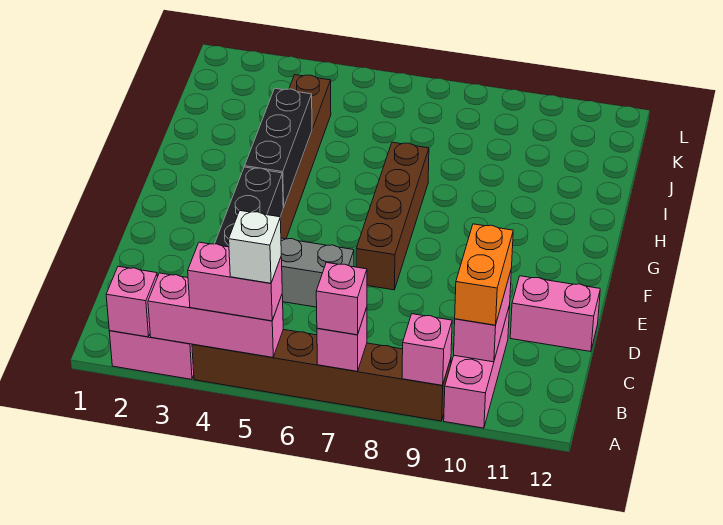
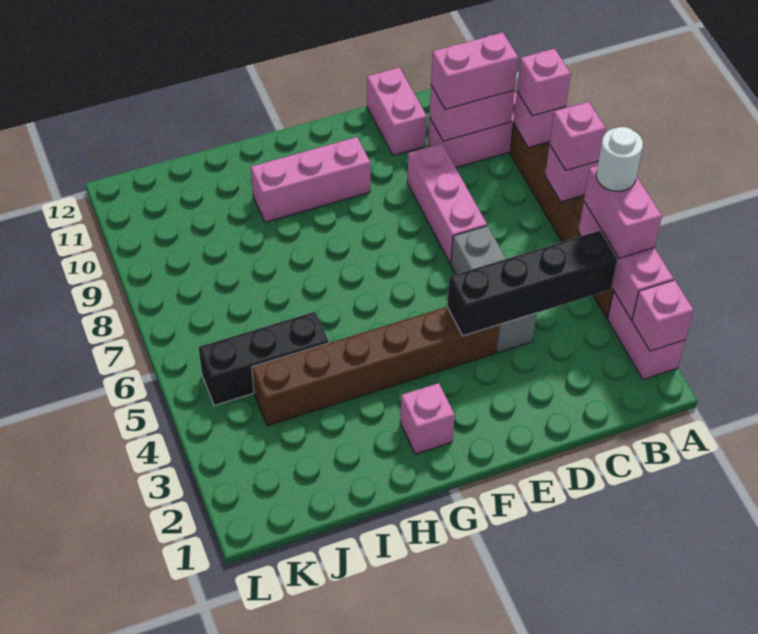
white brick A5 level 4 -> white round brick A5 level 4
none -> pink brick A9 level 3
orange brick B10:C10 level 3 -> pink brick B10:C10 level 3
none -> pink brick D7:D9 level 1
brown brick E7:H7 level 1 -> none
black brick F4:H4 level 2 -> black brick I5:K5 level 1
none -> pink brick F10:H10 level 1
none -> pink brick G2 level 1

